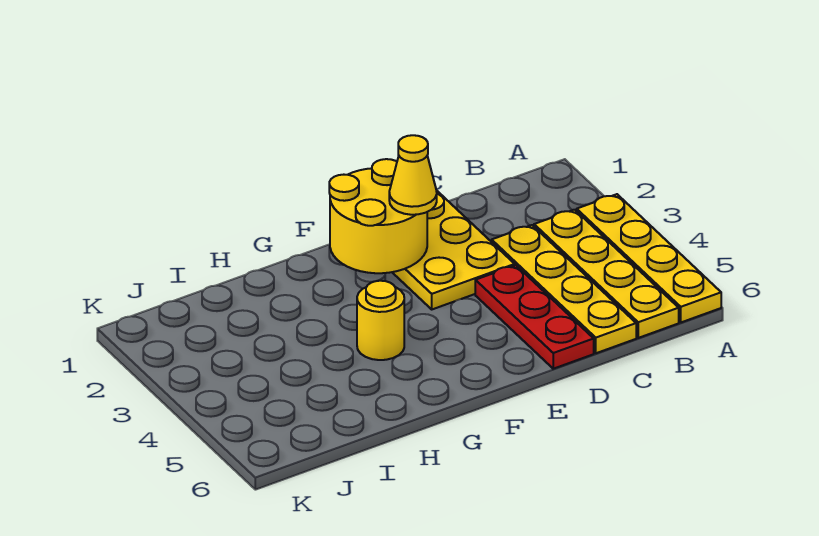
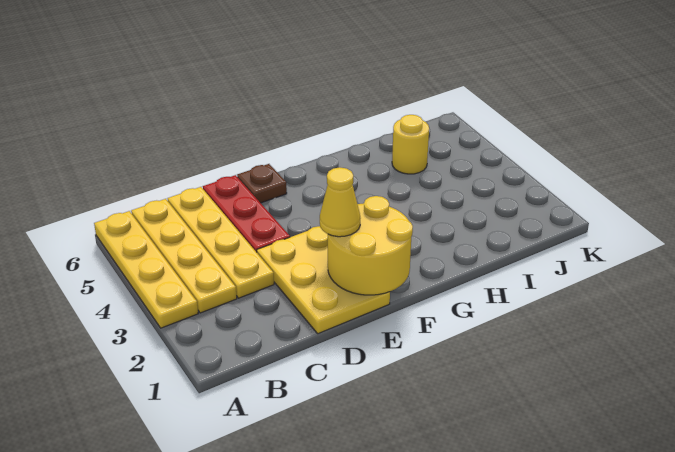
none -> brown plate E6 level 1
yellow round brick G4 level 1 -> yellow round brick I5 level 1

